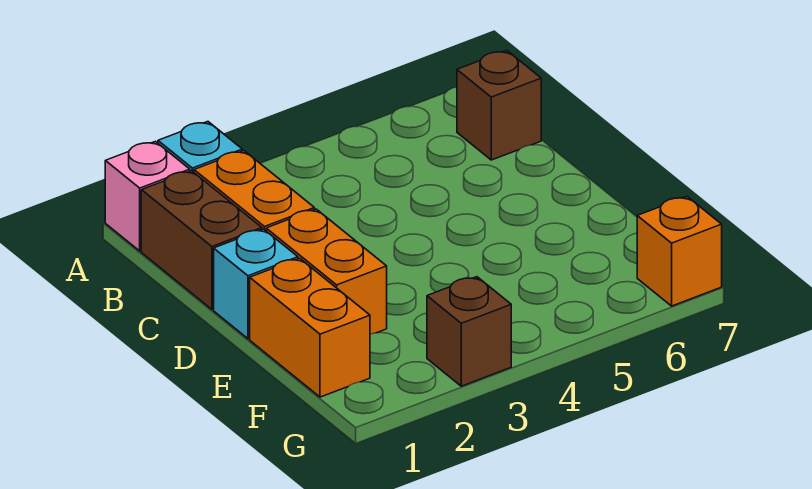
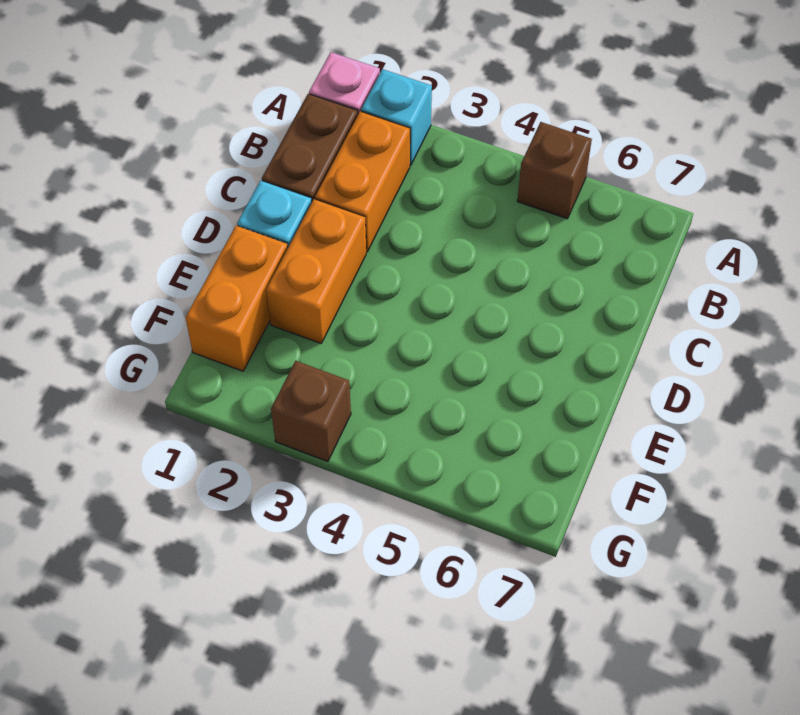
brown brick B7 level 1 -> brown brick A5 level 1
orange brick G7 level 1 -> none

